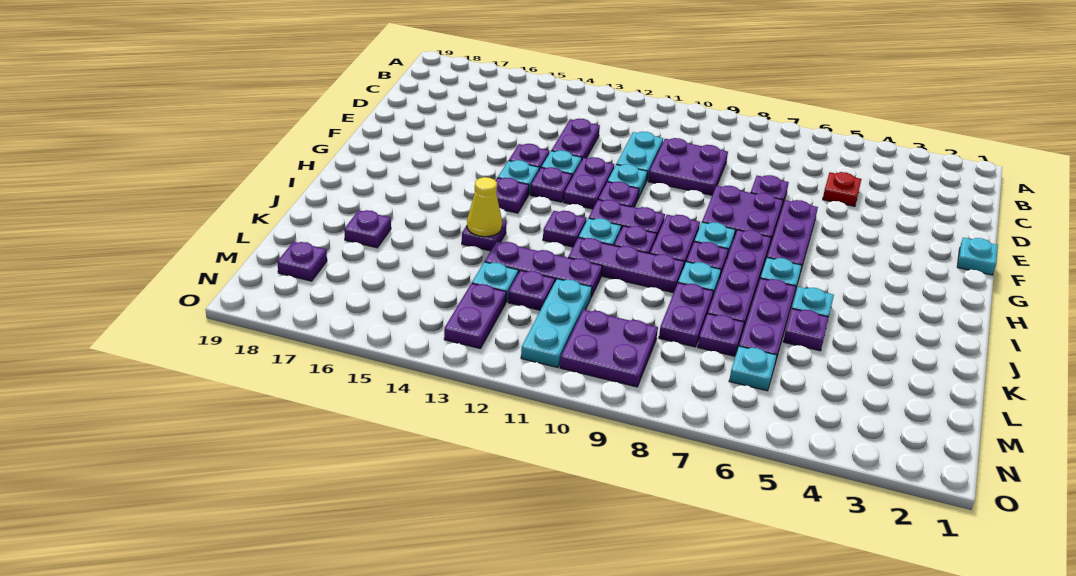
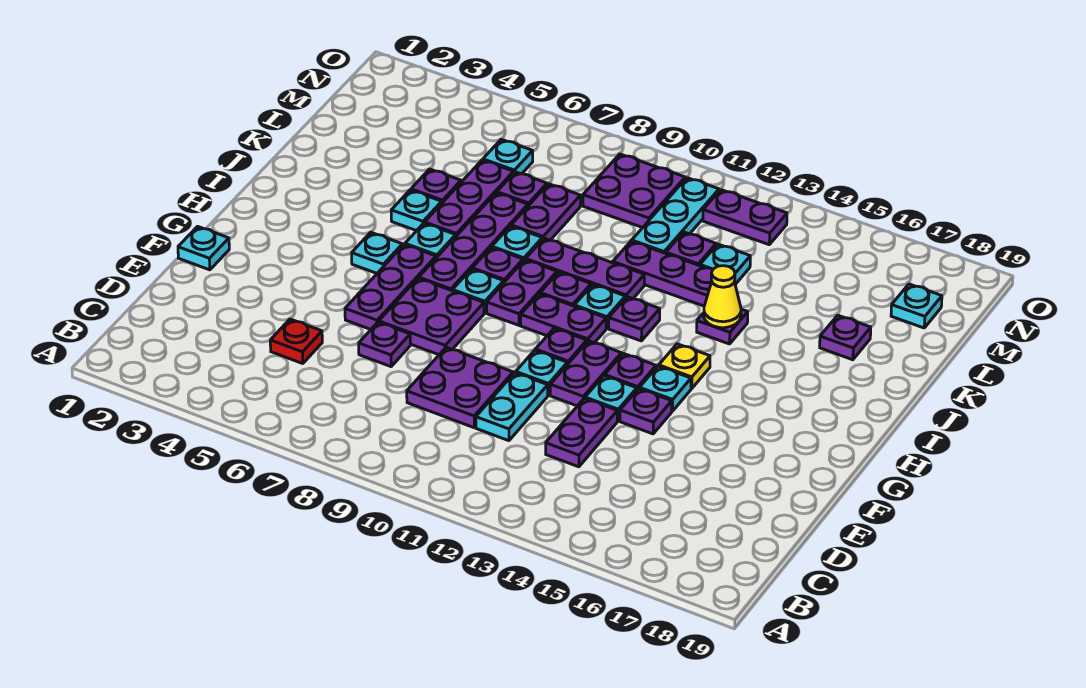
none -> cyan plate H5 level 1
purple plate H14 level 1 -> yellow plate H14 level 1
purple plate M13:N13 level 1 -> purple plate N12:N13 level 1
purple plate M18 level 1 -> cyan plate M18 level 1

